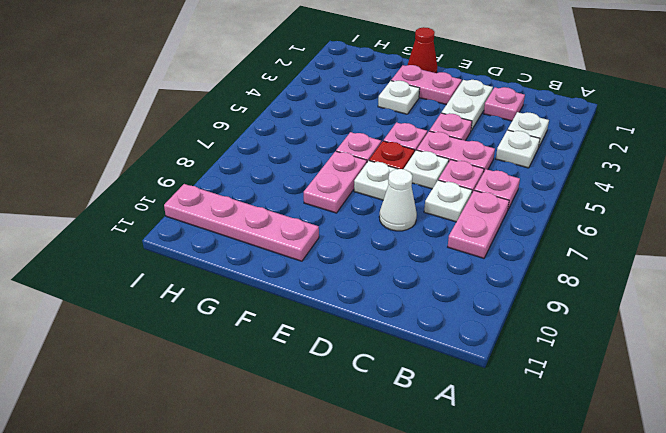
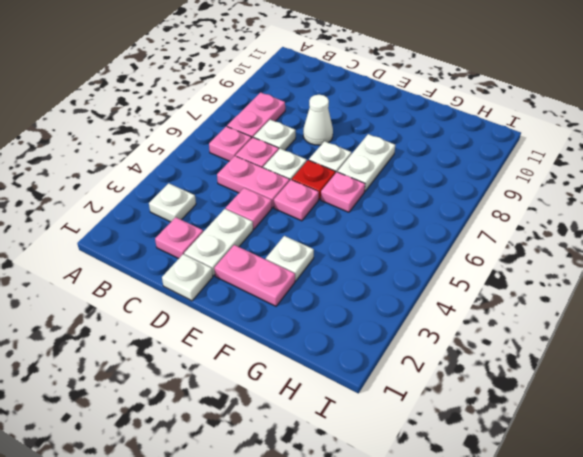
white plate B4 level 1 -> white plate D1 level 1
red cone F1 level 1 -> none
pink plate F7:F8 level 1 -> white plate F7:F8 level 1
pink plate F10:I10 level 1 -> none

